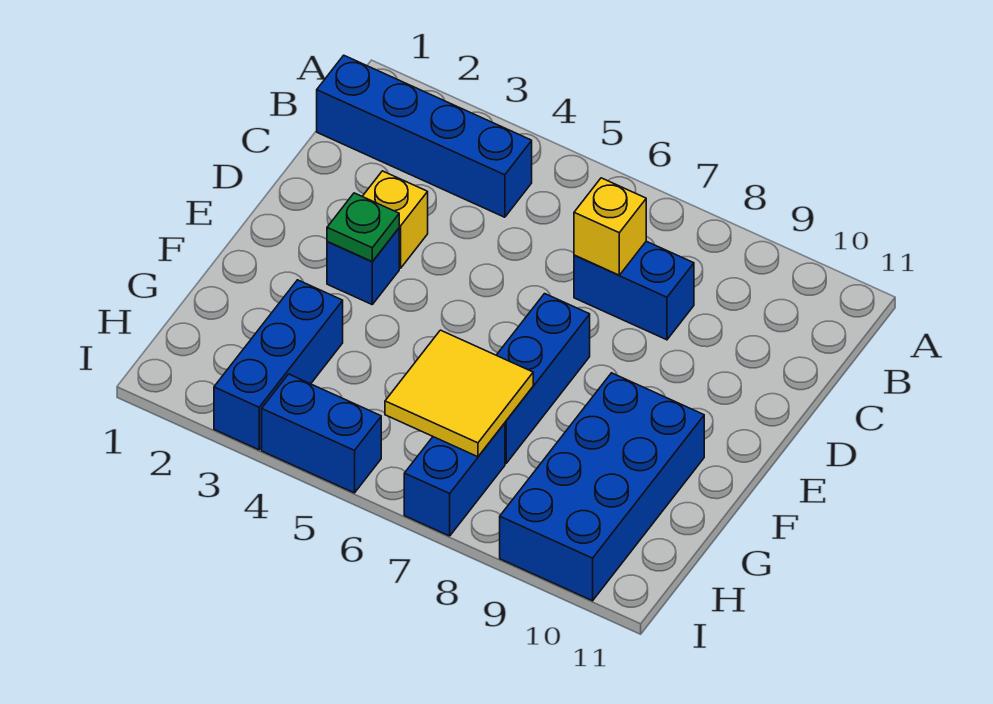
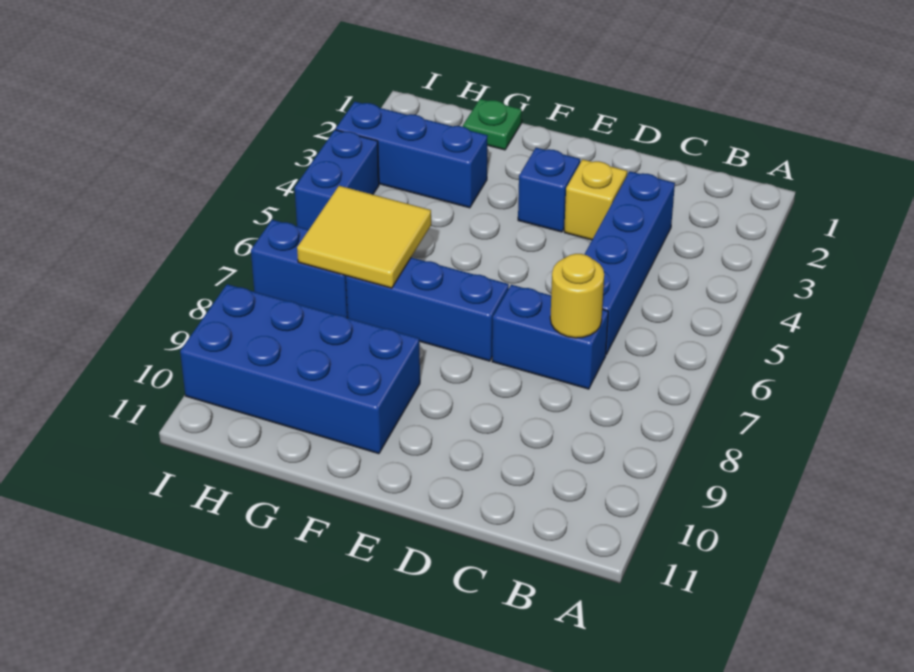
blue brick B1:B4 level 1 -> blue brick C3:C6 level 1
blue brick C7:C8 level 1 -> blue brick C7:D7 level 1
yellow brick C7 level 2 -> yellow round brick C7 level 2
green plate E3 level 2 -> green plate G1 level 1

